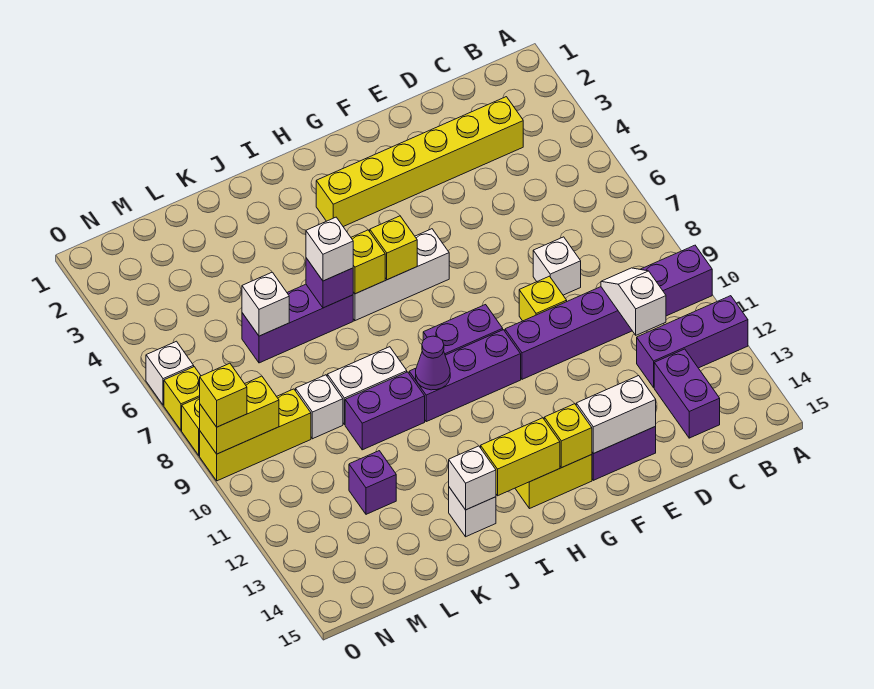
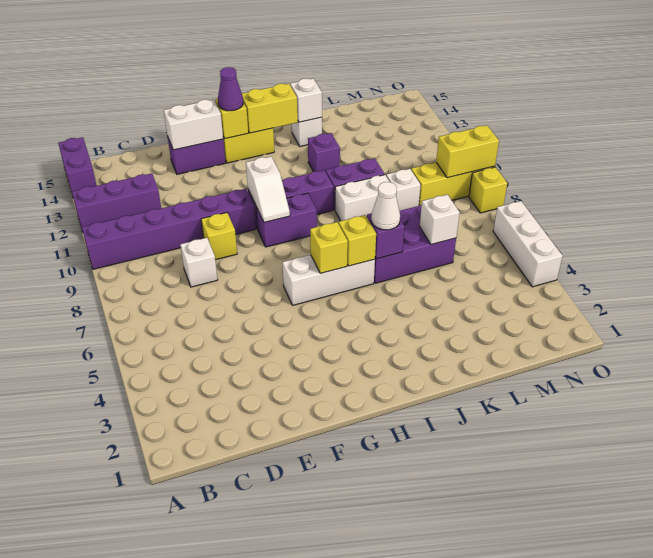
yellow brick C3:H3 level 1 -> none
white slope C10:C11 level 2 top 11 -> white slope G9:G10 level 2 top 10
purple brick C13:C14 level 1 -> purple brick A14:A15 level 1
purple cone I10 level 2 -> purple cone G14 level 3
purple brick J6:L6 level 1 -> purple brick J6:L7 level 1
white brick J6 level 3 -> white cone J6 level 3
purple brick L12 level 1 -> purple brick J12 level 1
white brick O6 level 1 -> white brick O4:O6 level 1
yellow brick O7 level 1 -> none
yellow brick O9 level 3 -> none

